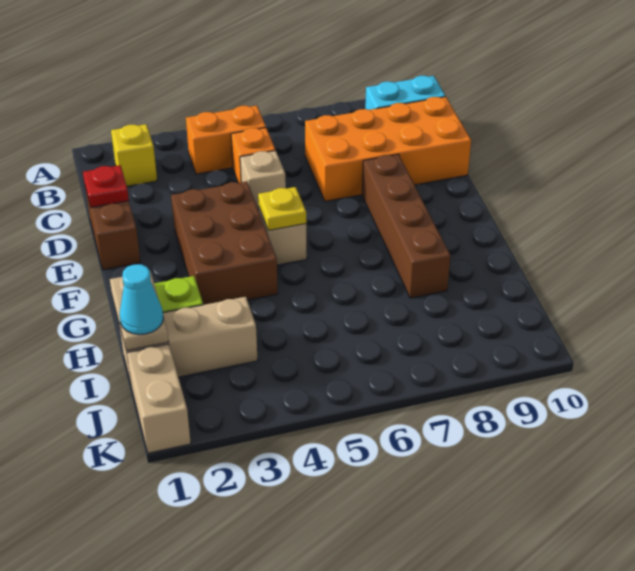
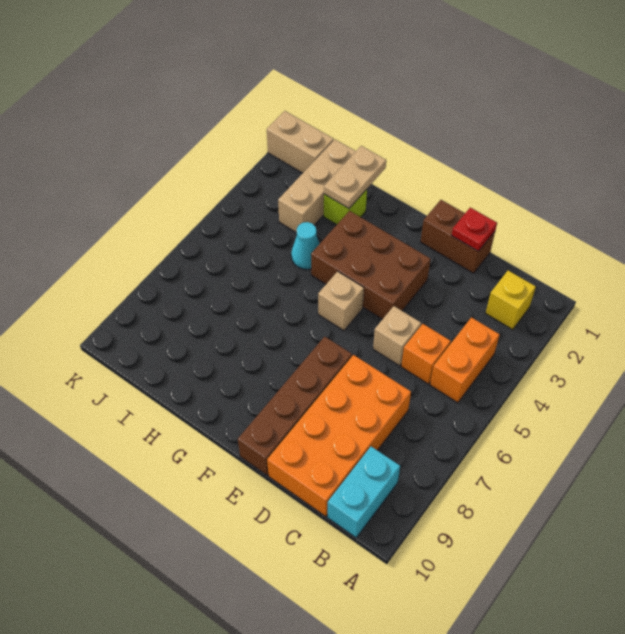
brown brick E8:H8 level 1 -> brown brick E7:E10 level 1
yellow plate F5 level 2 -> none
tan plate H1:I1 level 2 -> tan plate H1:H2 level 2
cyan cone I1 level 3 -> cyan cone H4 level 1

